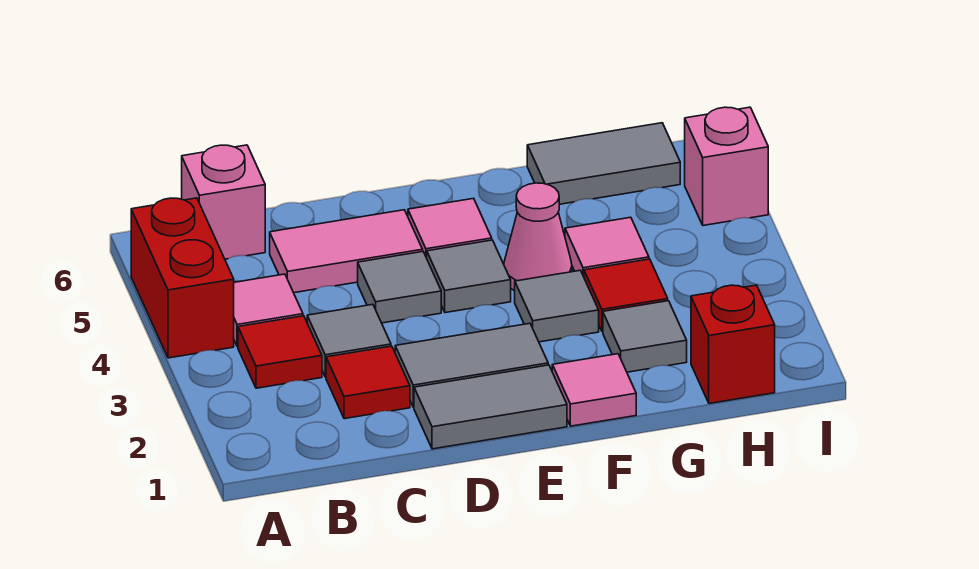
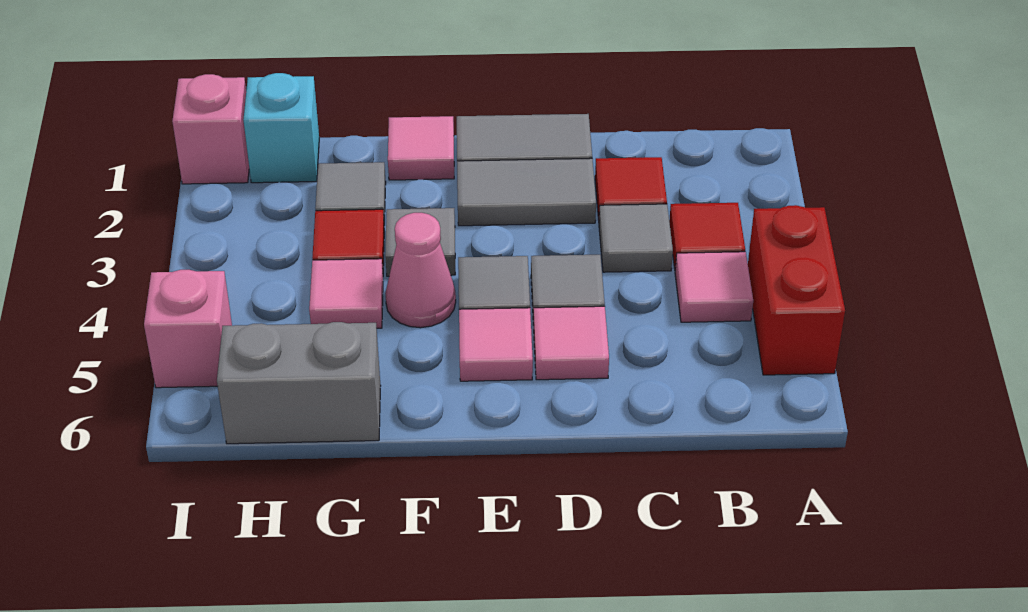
pink brick B6 level 1 -> pink brick I1 level 1
pink tile C5:D5 level 1 -> pink tile D5 level 1
grey tile G6:H6 level 1 -> grey brick G6:H6 level 1
red brick H1 level 1 -> cyan brick H1 level 1

